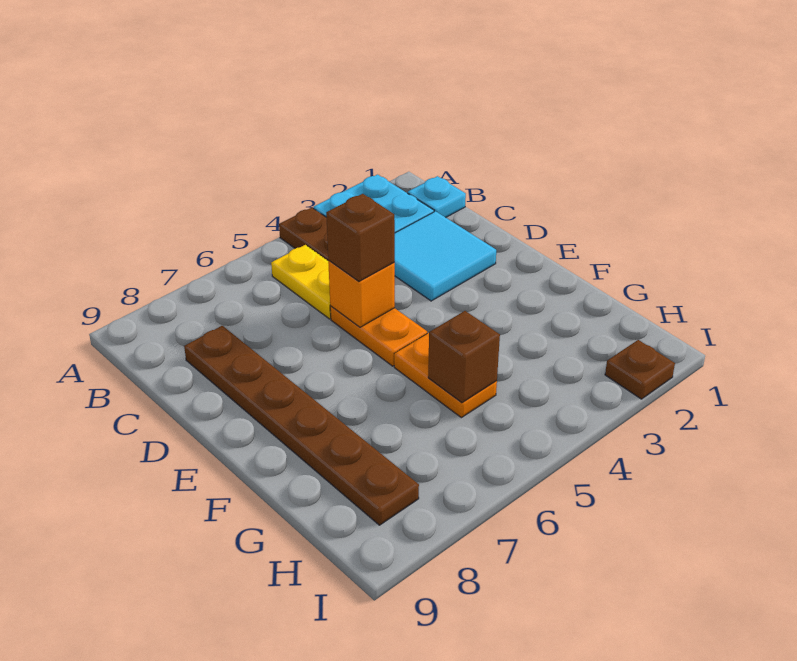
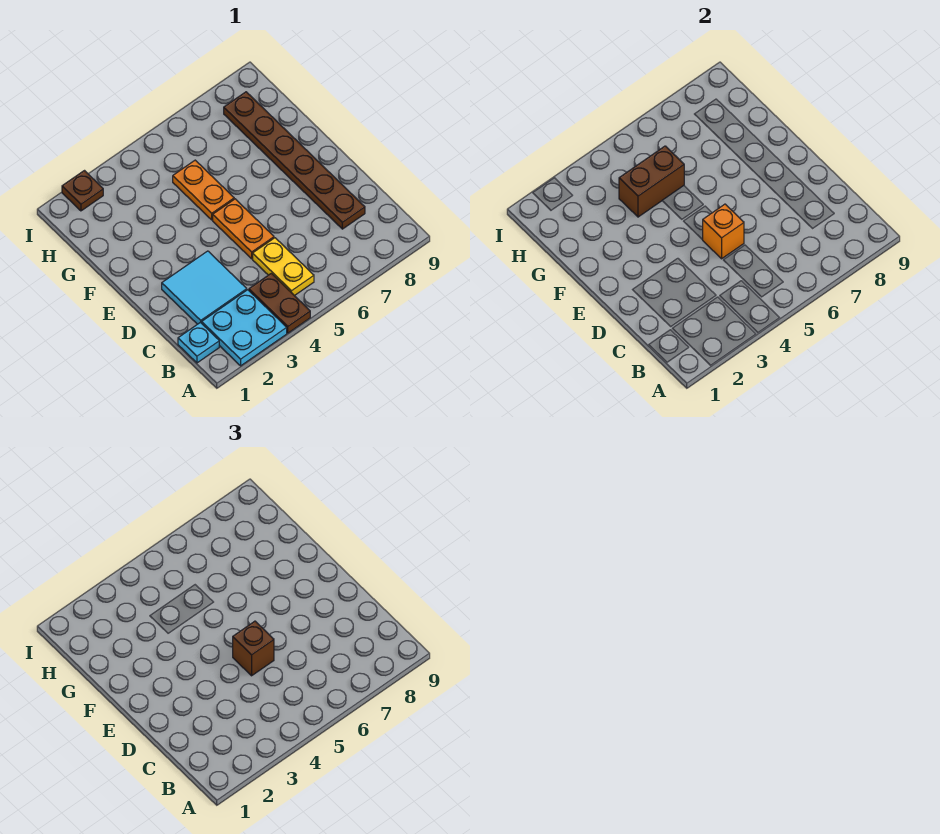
brown brick G5 level 2 -> brown brick G4:G5 level 2

